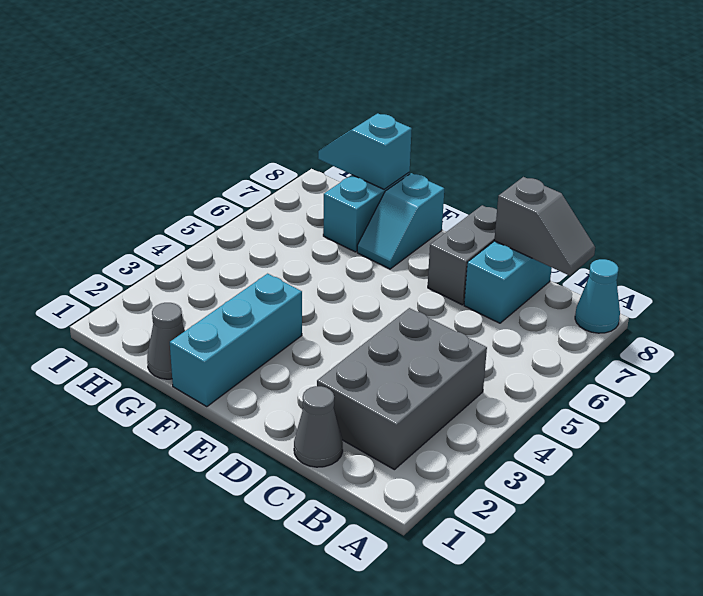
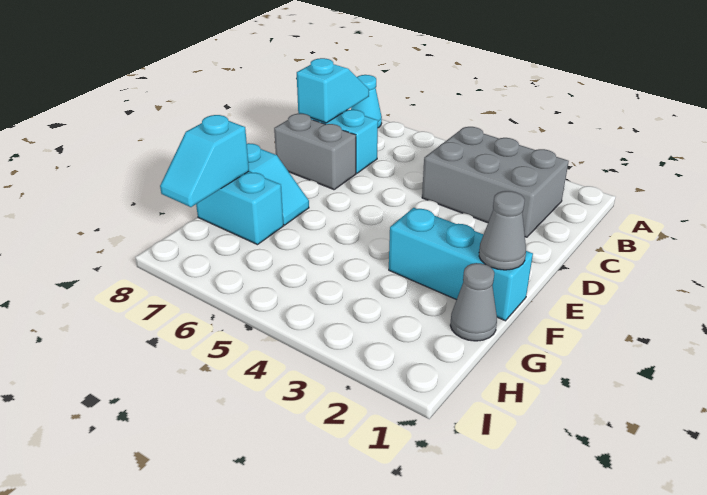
grey slope B8:C8 level 2 top C -> cyan slope B8:C8 level 2 top C
grey cone C1 level 1 -> grey cone F1 level 2

